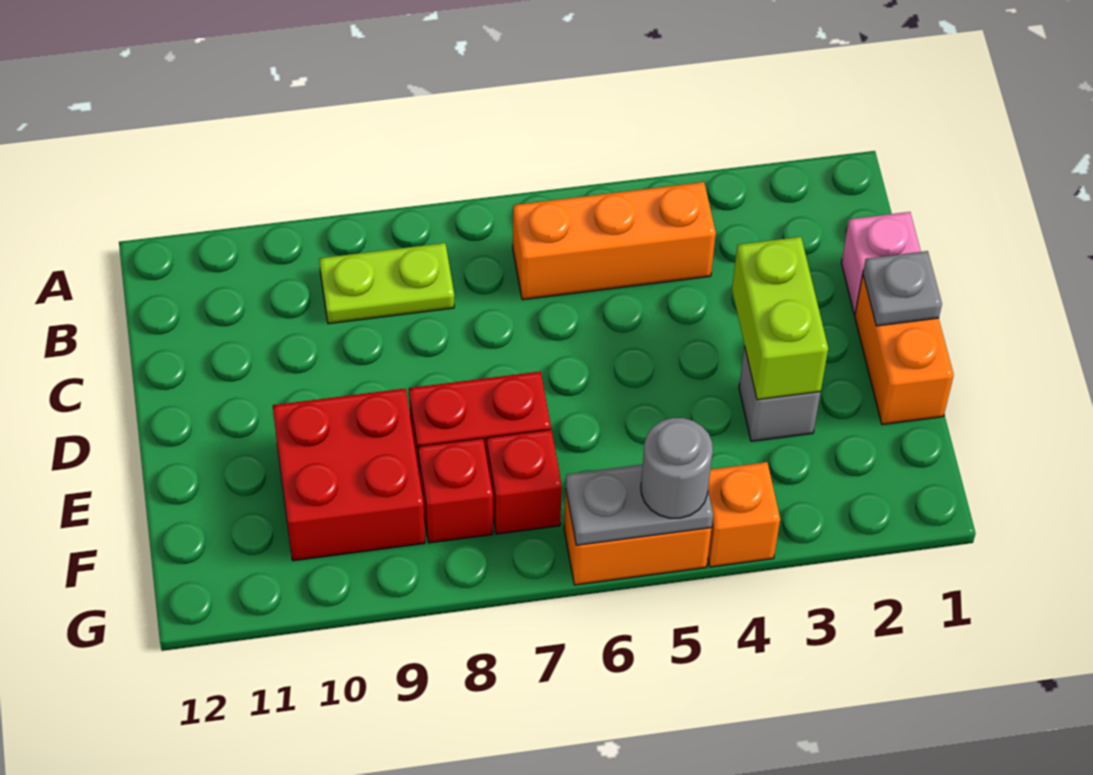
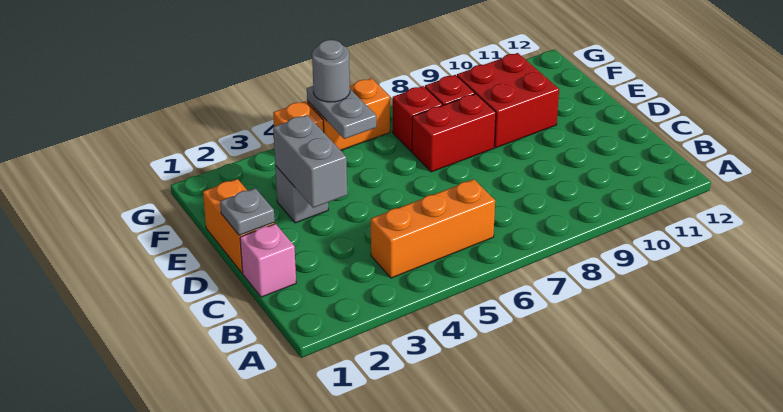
lime plate B8:B9 level 1 -> none
lime brick D3:E3 level 2 -> grey brick D3:E3 level 2
grey plate G5:G6 level 2 -> grey plate F5:G5 level 2

